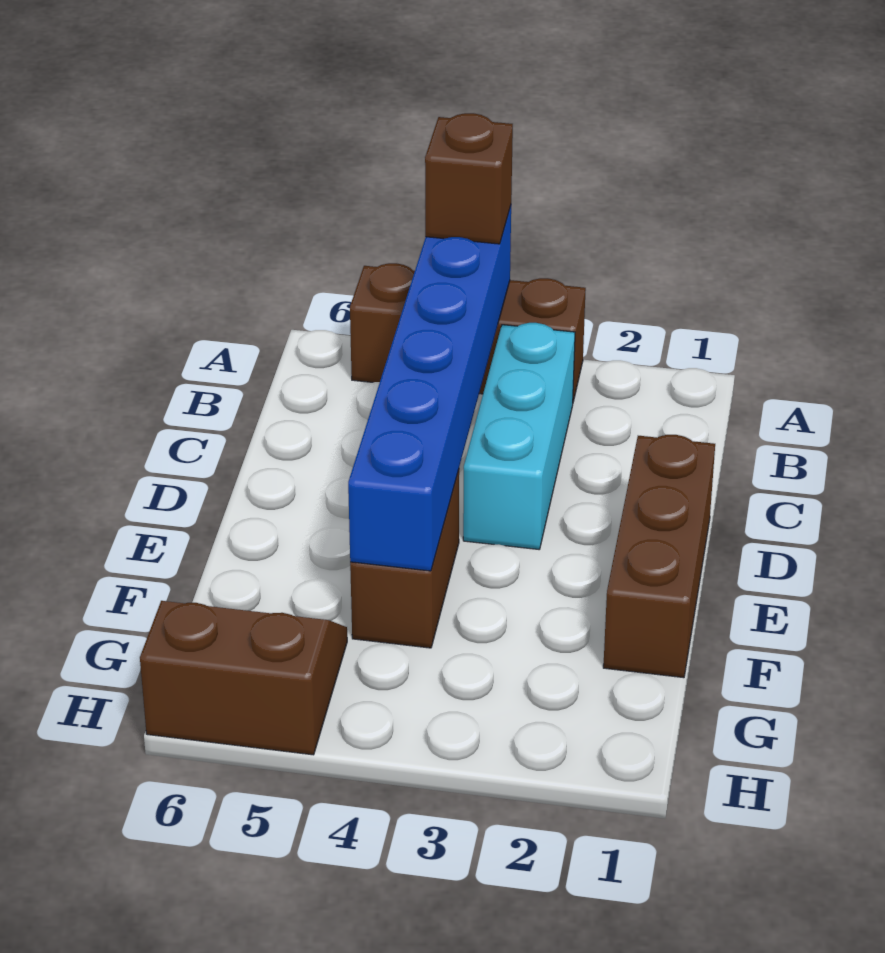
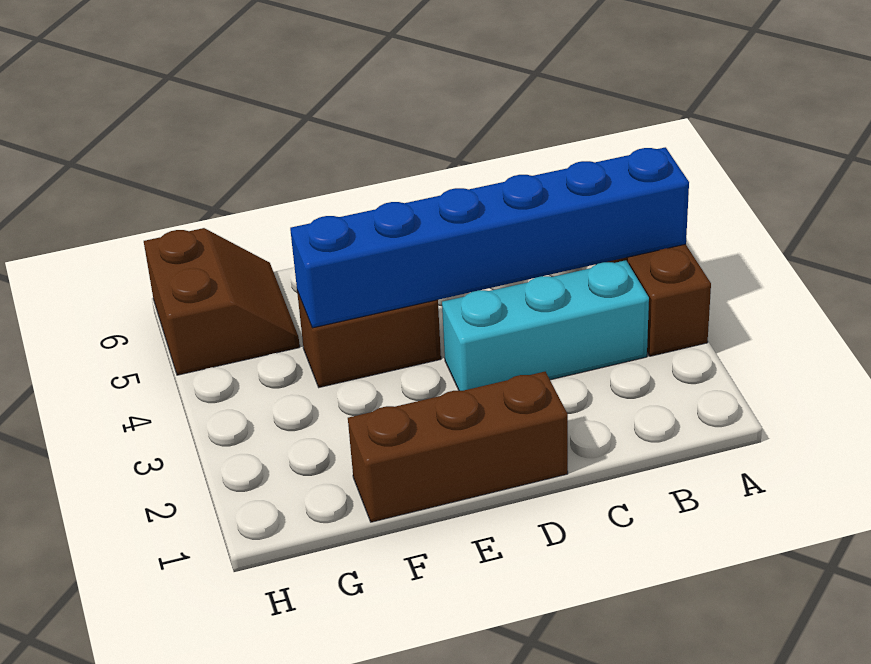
brown brick A4 level 3 -> none

